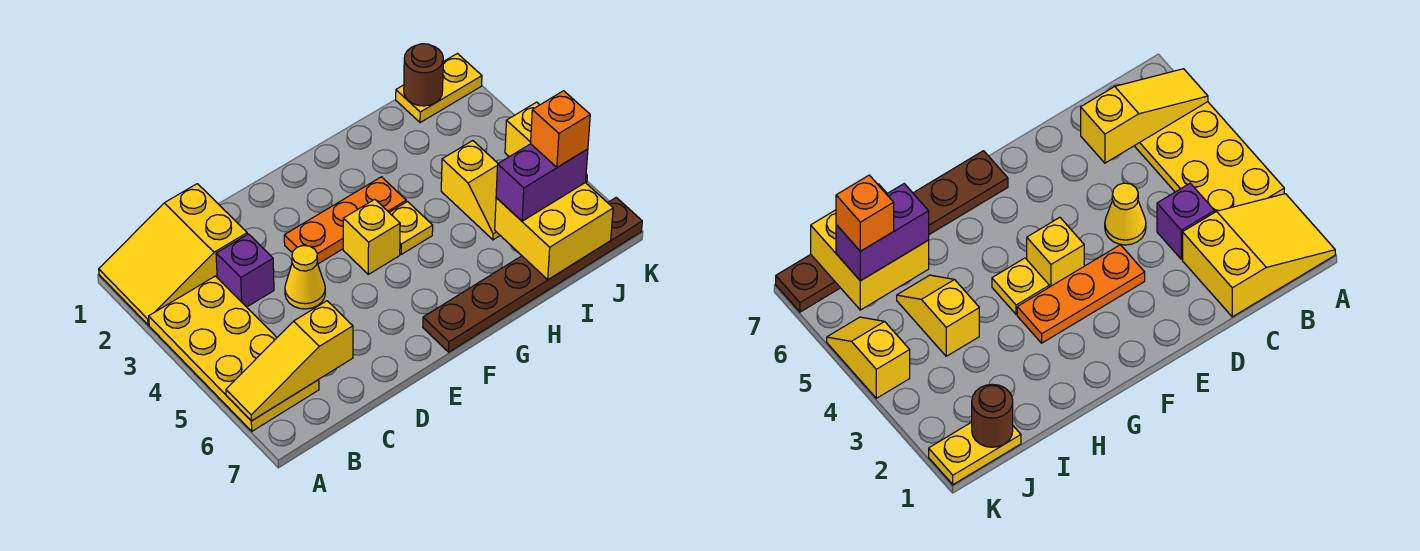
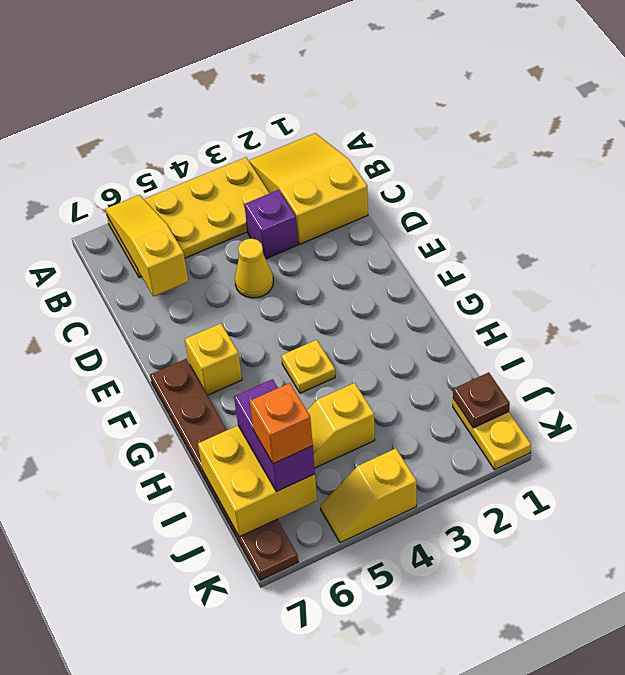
orange plate E3:G3 level 1 -> none
yellow brick F4 level 1 -> yellow brick F6 level 1
brown round brick J1 level 2 -> brown plate J1 level 2

